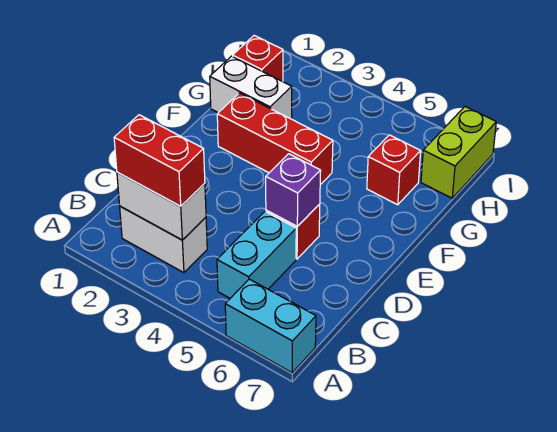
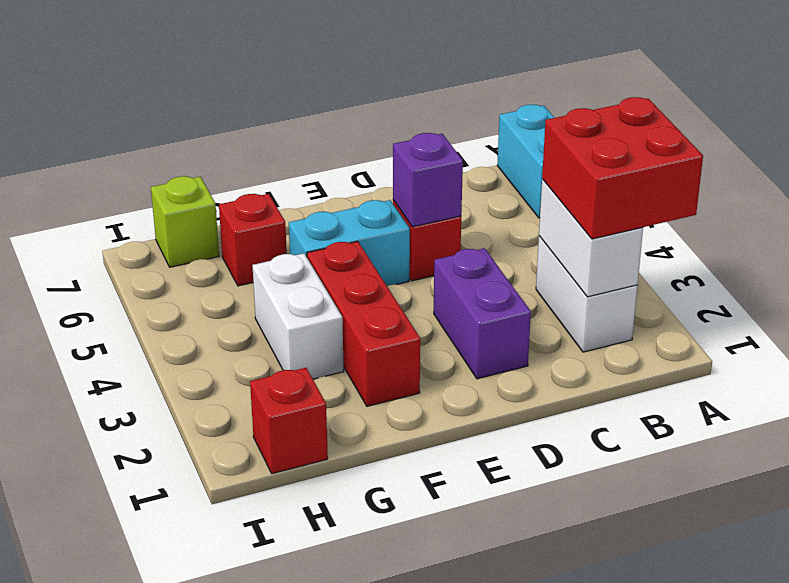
red brick B2:B3 level 3 -> red brick A2:B3 level 3
cyan brick B5:C5 level 1 -> cyan brick E5:F5 level 1
none -> purple brick D2:D3 level 1
white brick G1:G2 level 1 -> white brick G3:G4 level 1
lime brick H7:I7 level 1 -> lime brick H7 level 1

